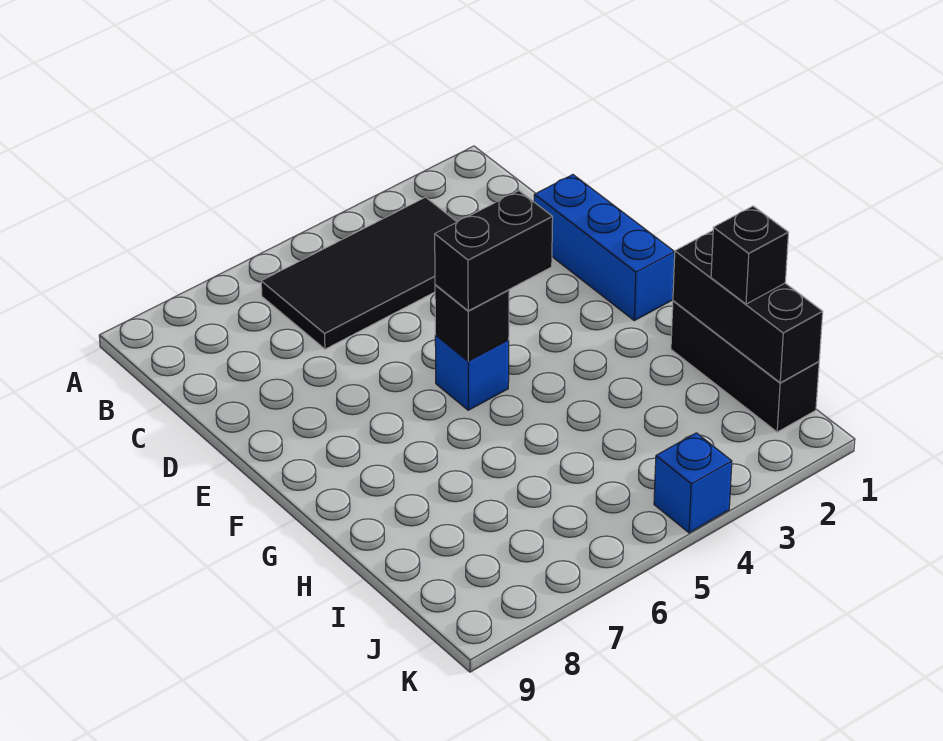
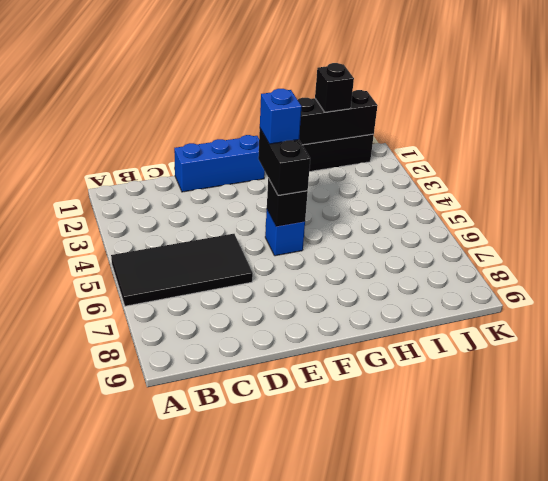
black tile B3:C6 level 1 -> black tile A5:D6 level 1
blue brick K4 level 1 -> blue brick F4 level 4

